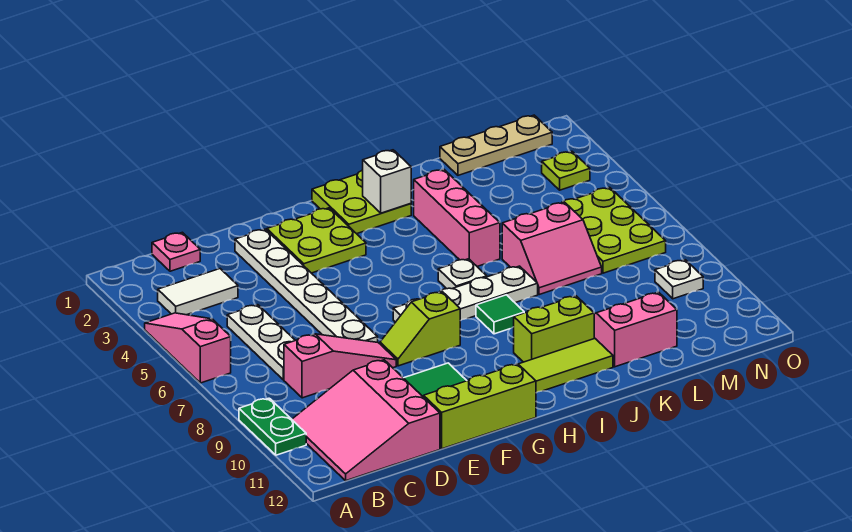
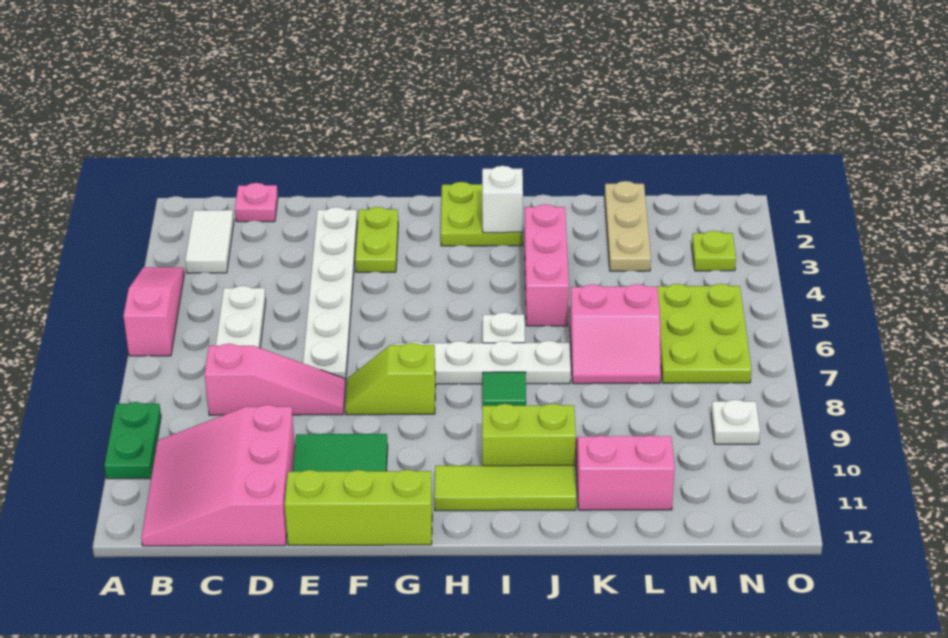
white tile B3:C3 level 1 -> white tile B2:B3 level 1
lime plate F2:G3 level 1 -> lime plate F2:F3 level 1
tan plate L1:N1 level 1 -> tan plate L1:L3 level 1

